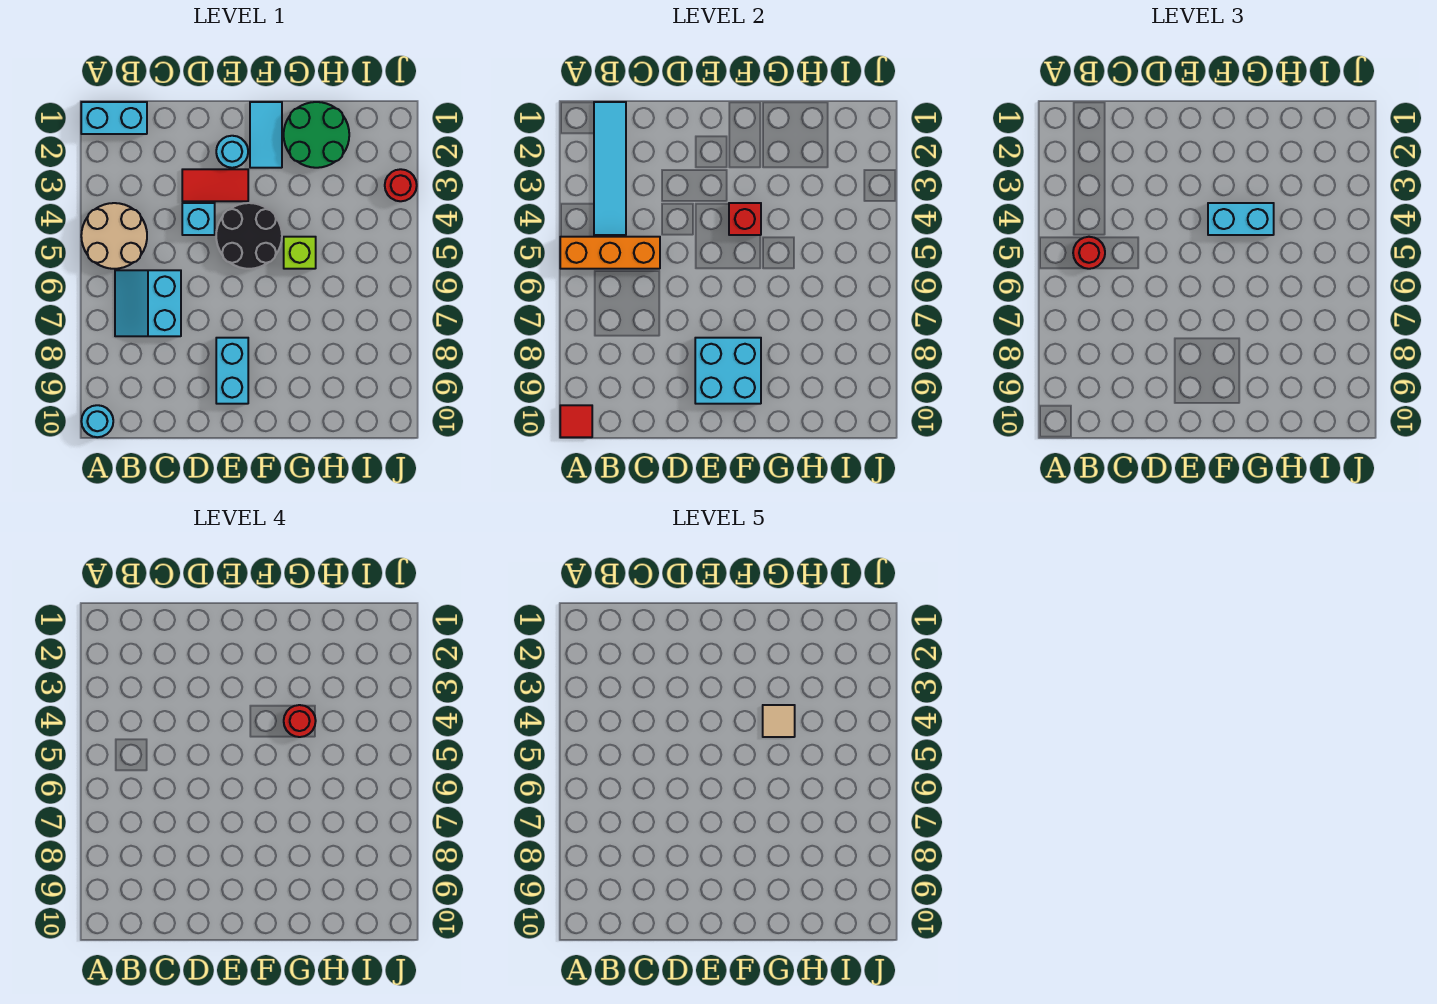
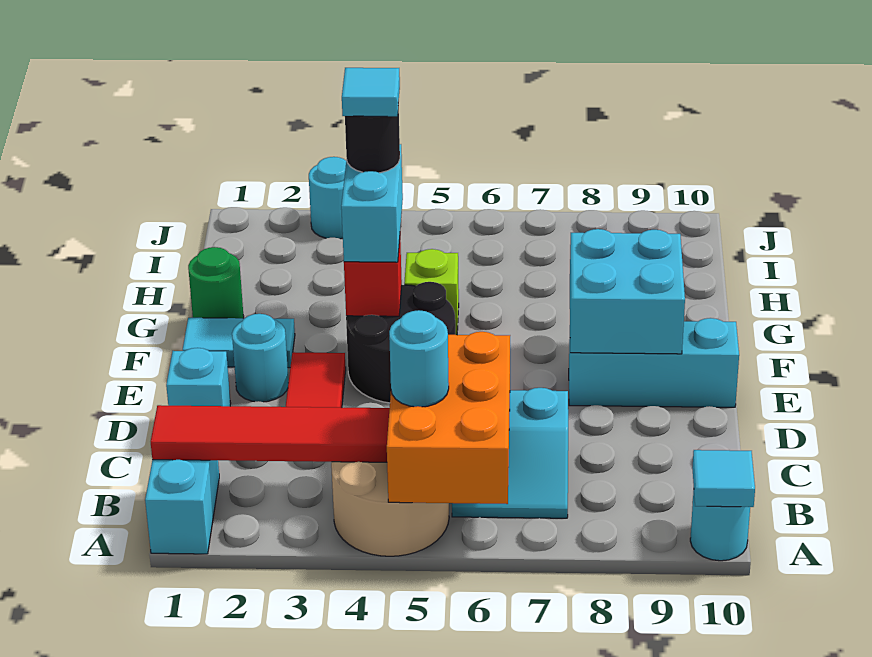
orange brick A5:C5 level 2 -> orange brick A5:C6 level 2
red tile A10 level 2 -> cyan tile A10 level 2
cyan tile B1:B4 level 2 -> red tile B1:B4 level 2
red round brick B5 level 3 -> cyan round brick B5 level 3
cyan brick D4 level 1 -> cyan brick D1 level 1
cyan brick E8:E9 level 1 -> cyan brick E8:E10 level 1
green round brick G1:H2 level 1 -> green round brick G1 level 1
red round brick G4 level 4 -> black round brick G4 level 4
tan tile G4 level 5 -> cyan tile G4 level 5
red round brick J3 level 1 -> cyan round brick J3 level 1

